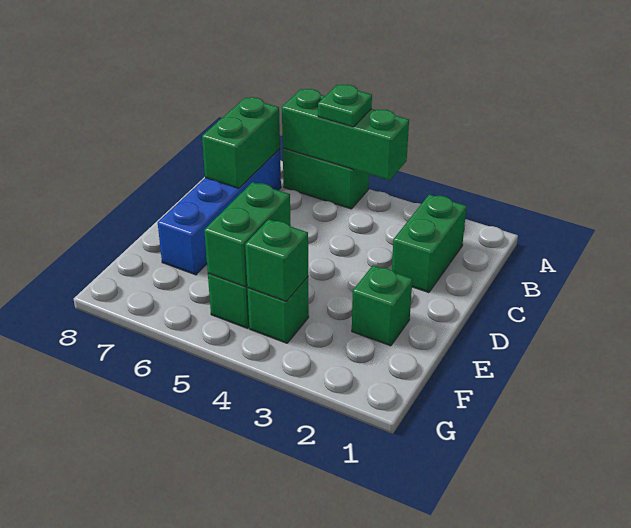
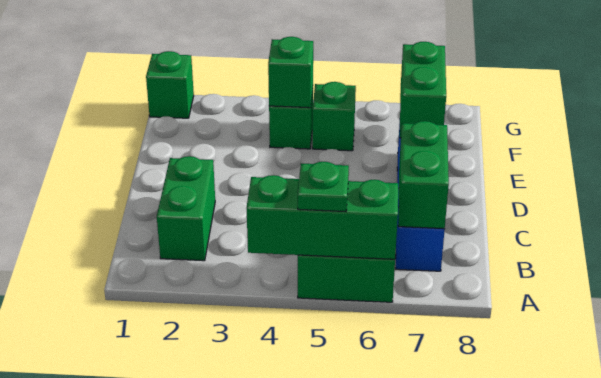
green brick E2 level 1 -> green brick G1 level 1
green brick E5:F5 level 2 -> green brick E7:F7 level 2

